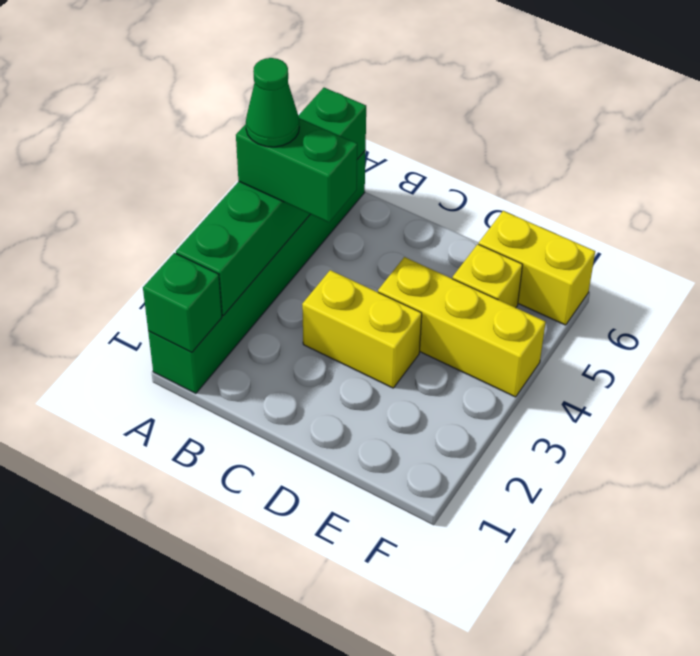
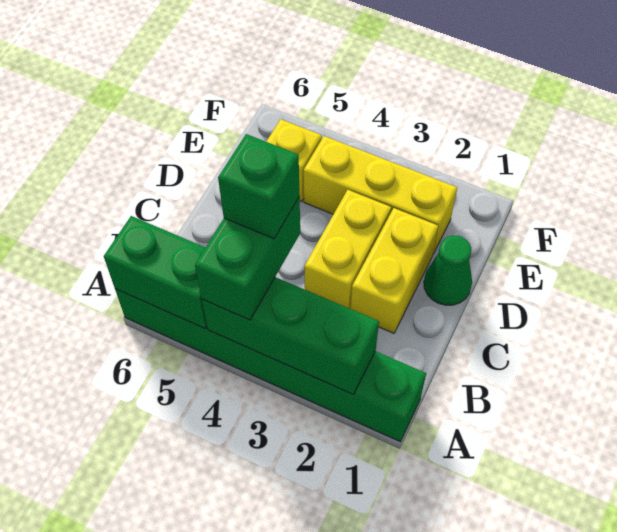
green brick A1 level 2 -> green brick B4 level 4
green cone A4 level 4 -> green cone D1 level 1
yellow brick D4:F4 level 1 -> yellow brick E2:E4 level 1
yellow brick E6:F6 level 1 -> yellow brick C2:D2 level 1

